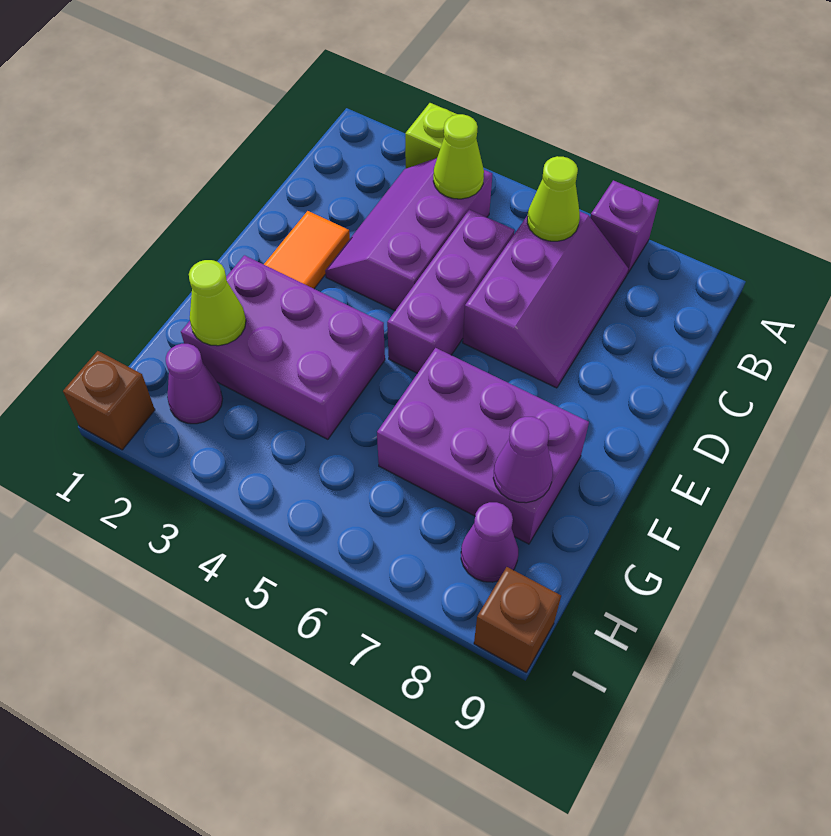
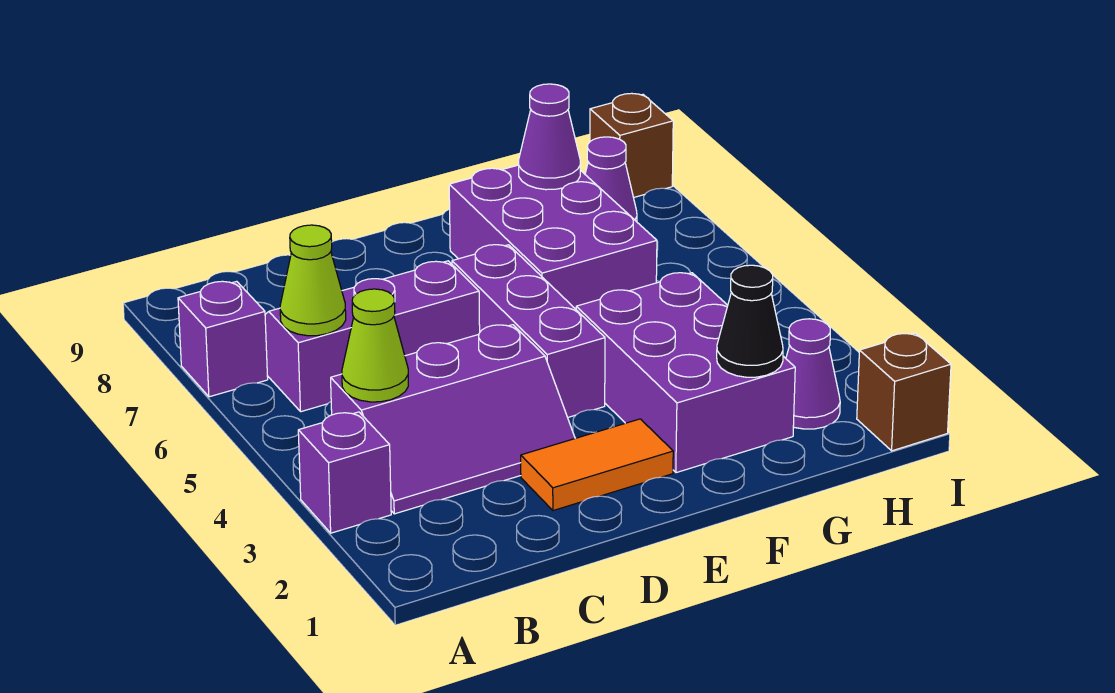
lime brick A3 level 1 -> purple brick A3 level 1
purple brick C5:E5 level 1 -> purple brick E4:E6 level 1
lime cone G2 level 2 -> black cone G2 level 2

